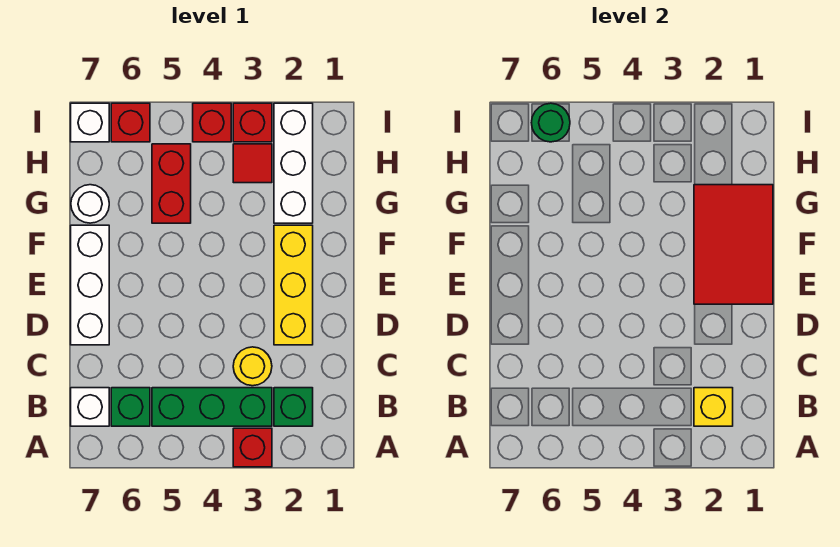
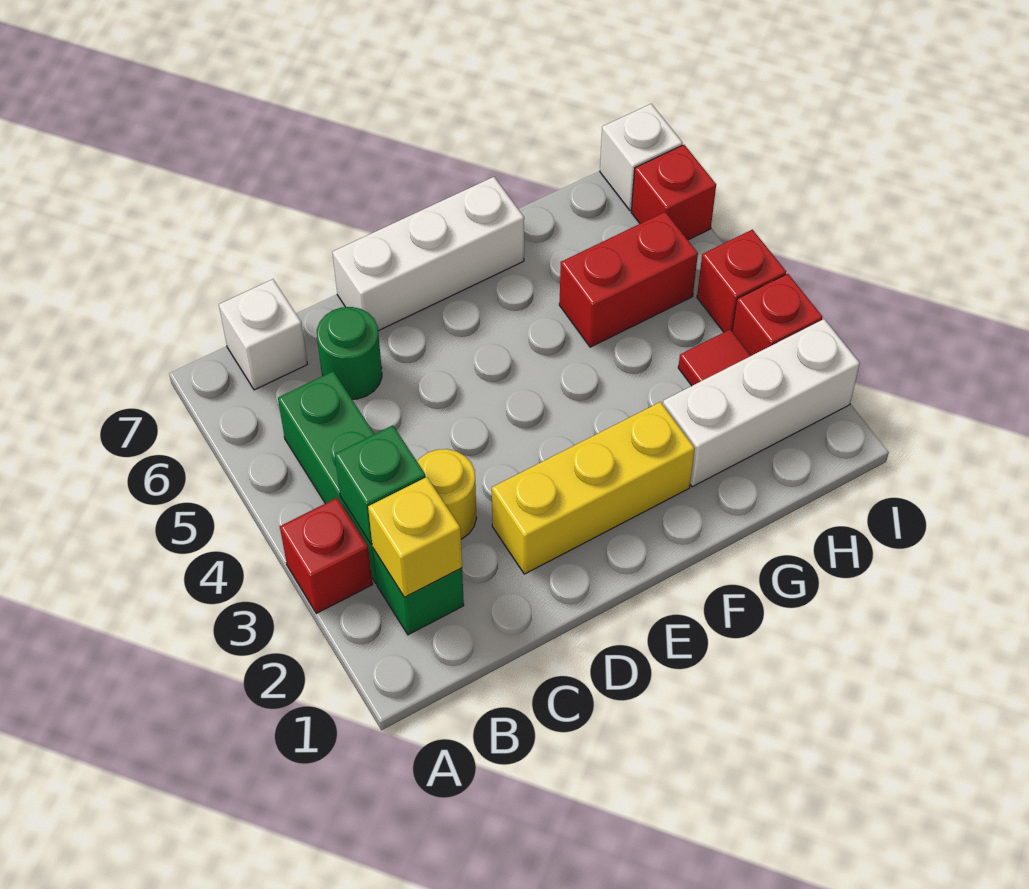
green brick B6 level 1 -> green brick B3 level 2
red tile E1:G2 level 2 -> none
white round brick G7 level 1 -> none
green round brick I6 level 2 -> green round brick C6 level 1

